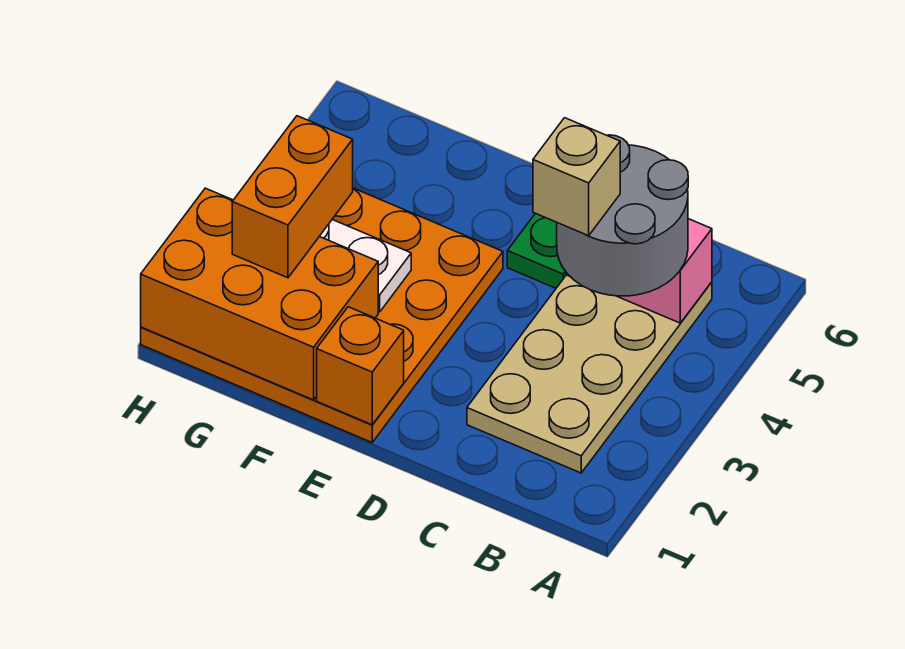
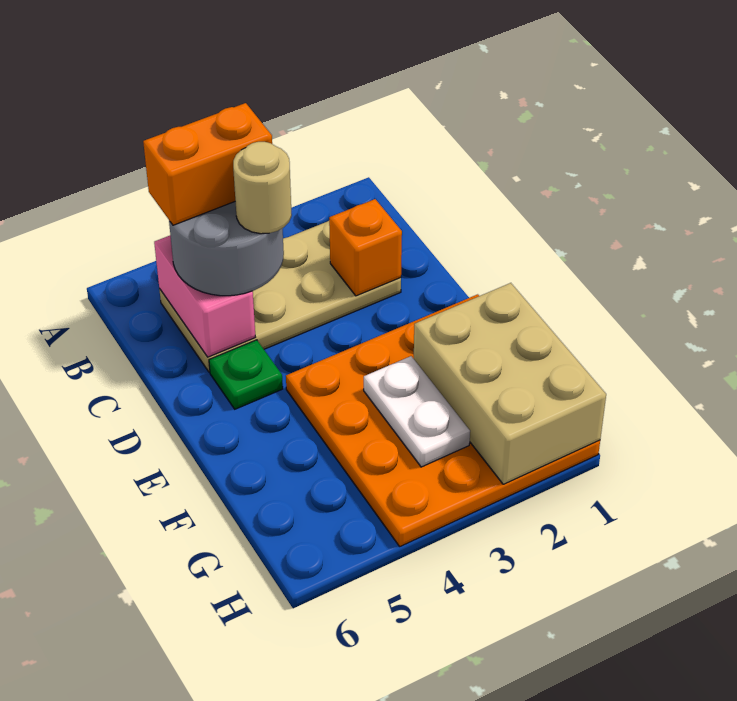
tan brick C4 level 4 -> tan round brick C4 level 4
orange brick E1 level 2 -> orange brick C2 level 2
orange brick F1:H2 level 2 -> tan brick F1:H2 level 2
orange brick G2:G3 level 3 -> orange brick B4:B5 level 4

